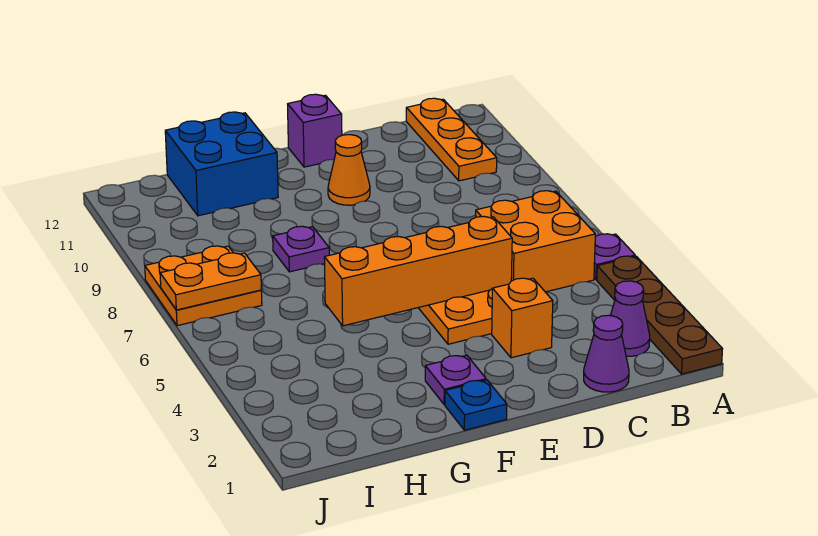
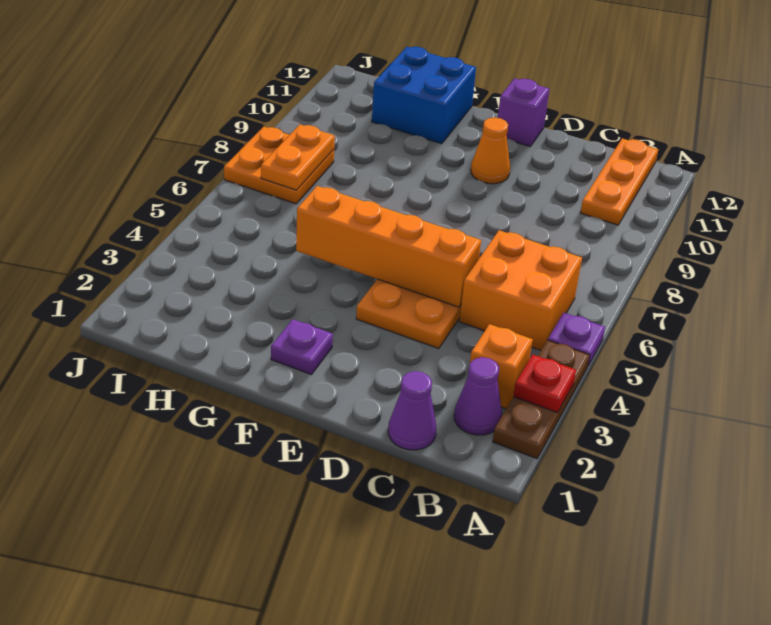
brown plate A1:A4 level 1 -> brown plate A2:A4 level 1
none -> red plate A3 level 2
orange brick D3 level 1 -> orange brick B3 level 1
blue plate F1 level 1 -> none
purple plate G8 level 1 -> none
orange plate I7:J7 level 2 -> orange plate I7:I8 level 2

